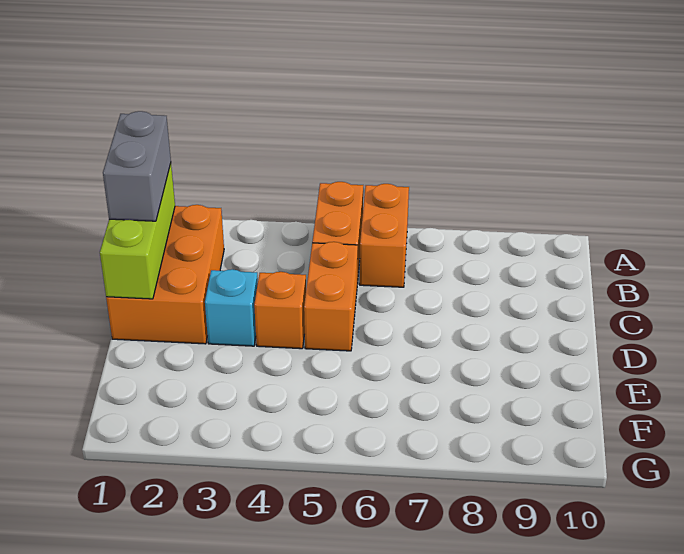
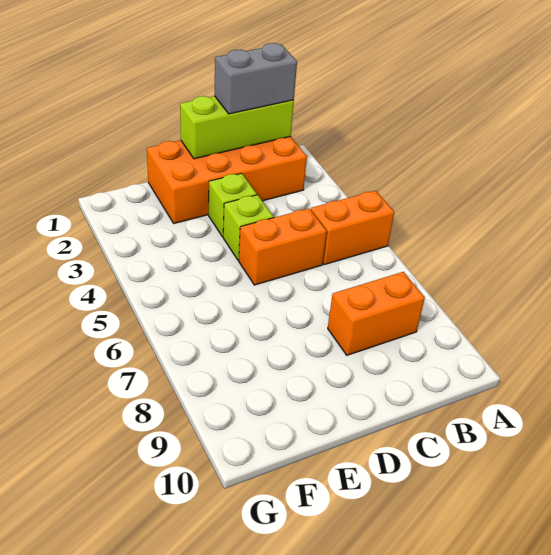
orange brick A6:B6 level 1 -> orange brick B8:C8 level 1
orange brick B1:D2 level 1 -> orange brick B1:E2 level 1
cyan brick D3 level 1 -> lime brick D3 level 1
orange brick D4 level 1 -> lime brick D4 level 1

